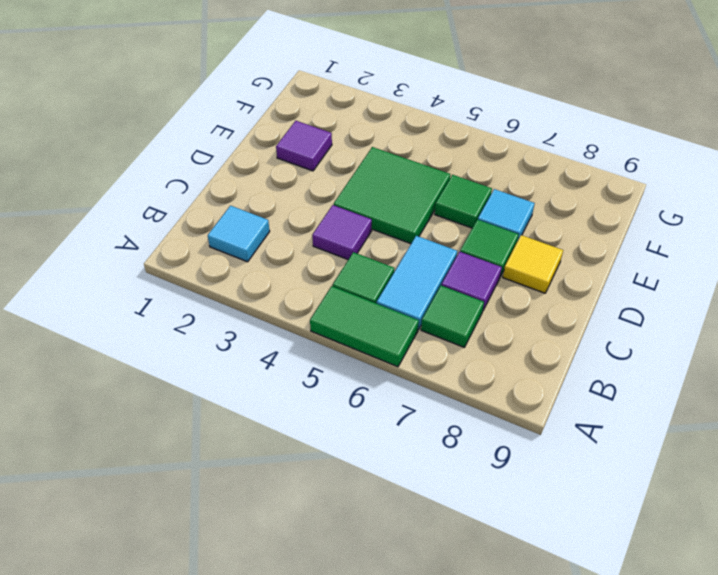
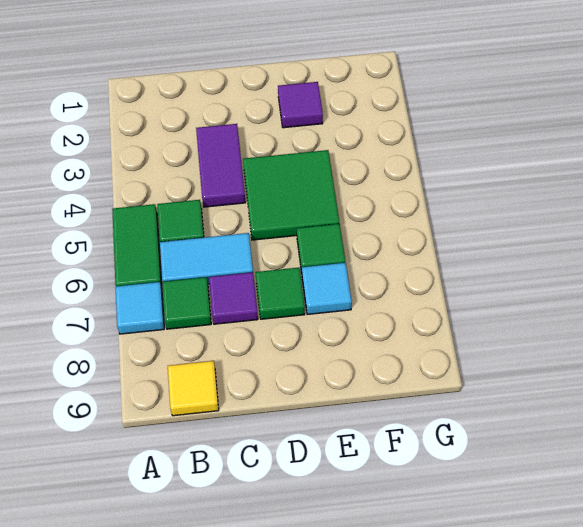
cyan tile B2 level 1 -> cyan tile A7 level 1
purple tile C4 level 1 -> purple tile C3:C4 level 1
yellow tile D8 level 1 -> yellow tile B9 level 1

